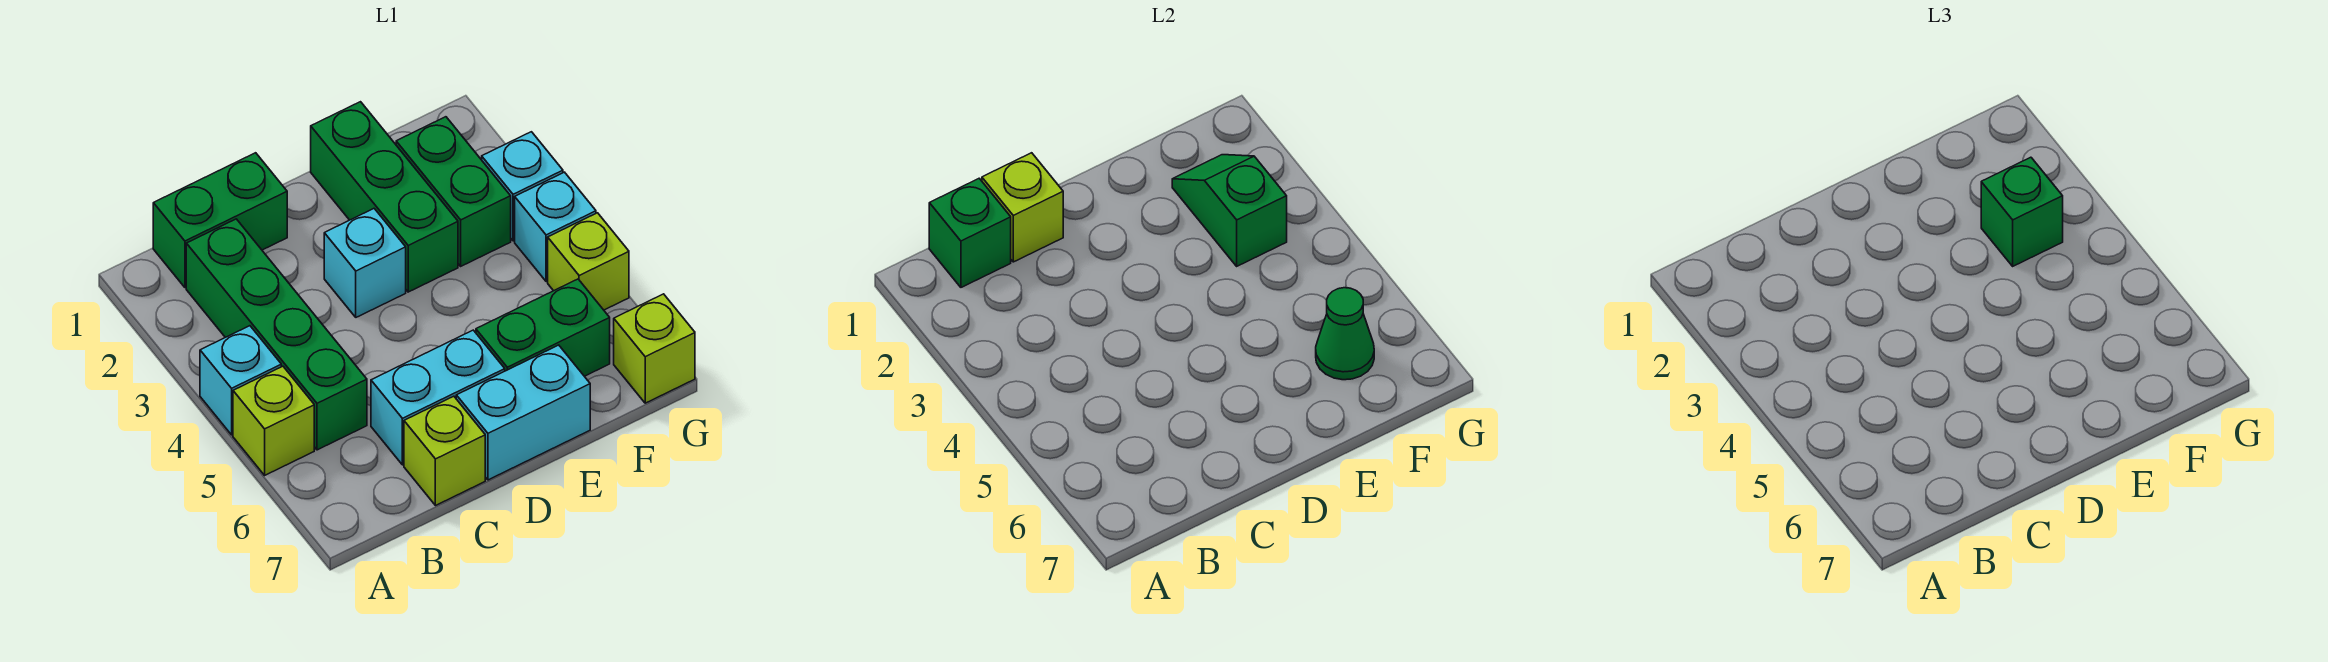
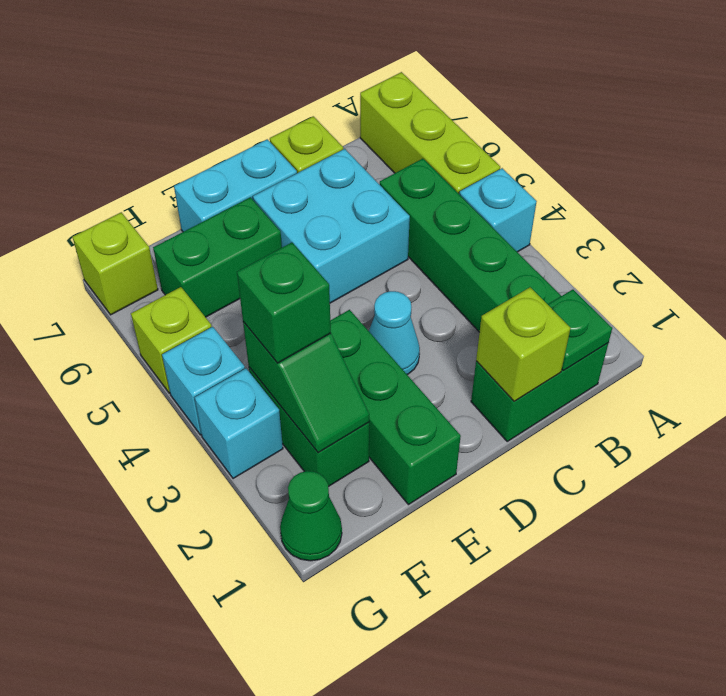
lime brick A5 level 1 -> lime brick A5:A7 level 1
green brick B1 level 2 -> green plate B1 level 2
cyan brick C6:D6 level 1 -> cyan brick C5:D6 level 1
cyan brick D3 level 1 -> cyan cone D3 level 1
green cone F6 level 2 -> green cone G1 level 1

